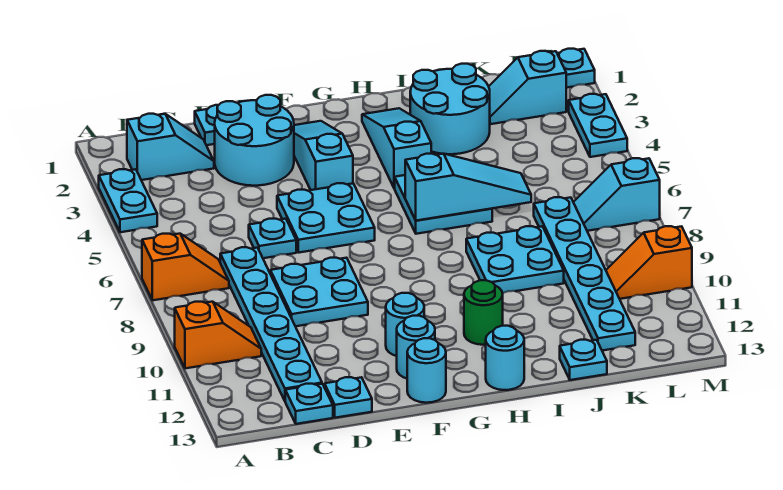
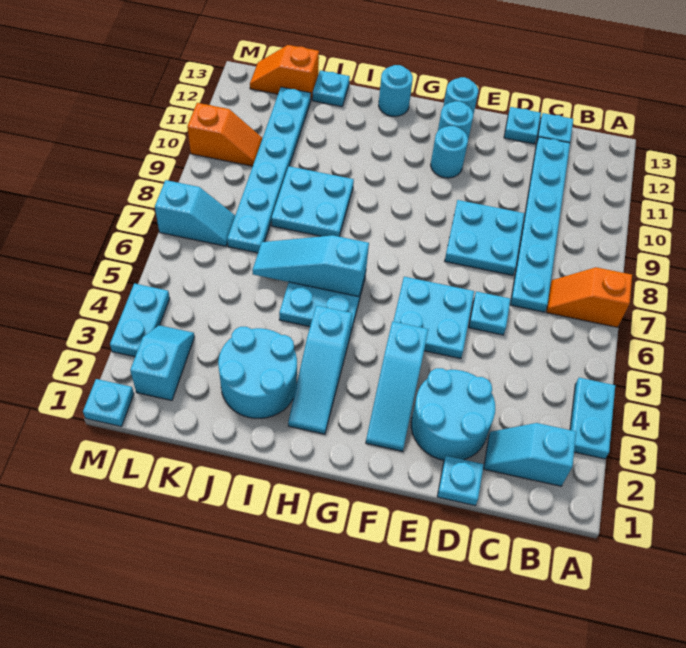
orange slope A10:B10 level 1 top A -> orange slope K13:L13 level 1 top K
green round brick H11 level 1 -> none
cyan slope K2:L2 level 1 top L -> cyan slope L2:L3 level 1 top 2

